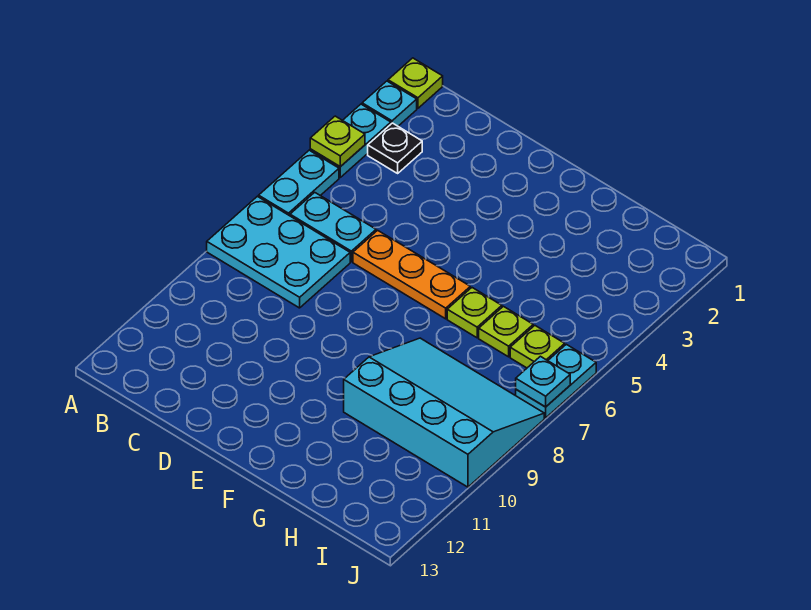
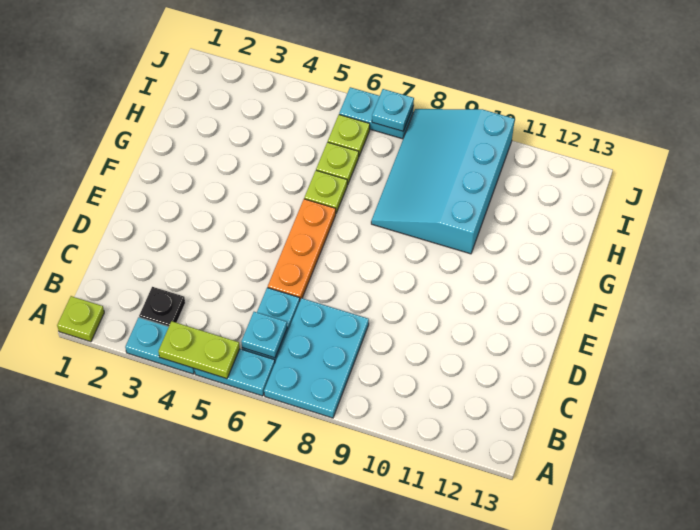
cyan plate A2 level 1 -> cyan plate B6 level 2
lime plate A4 level 2 -> lime plate A4:A5 level 2

